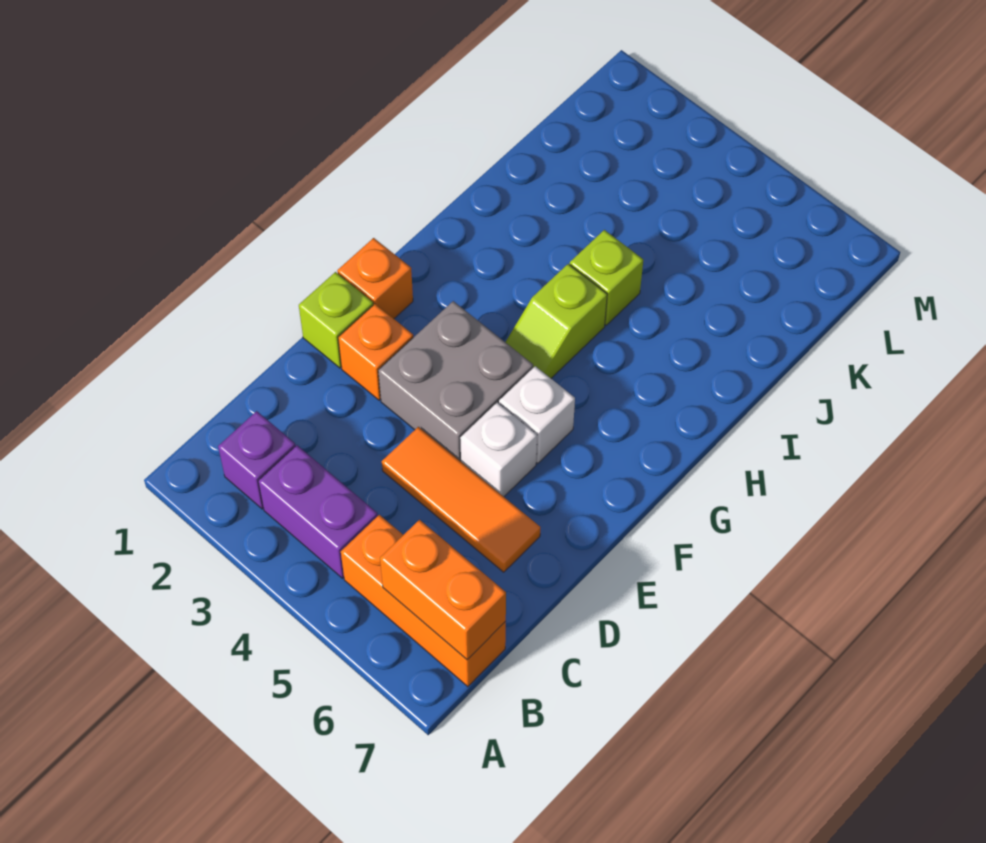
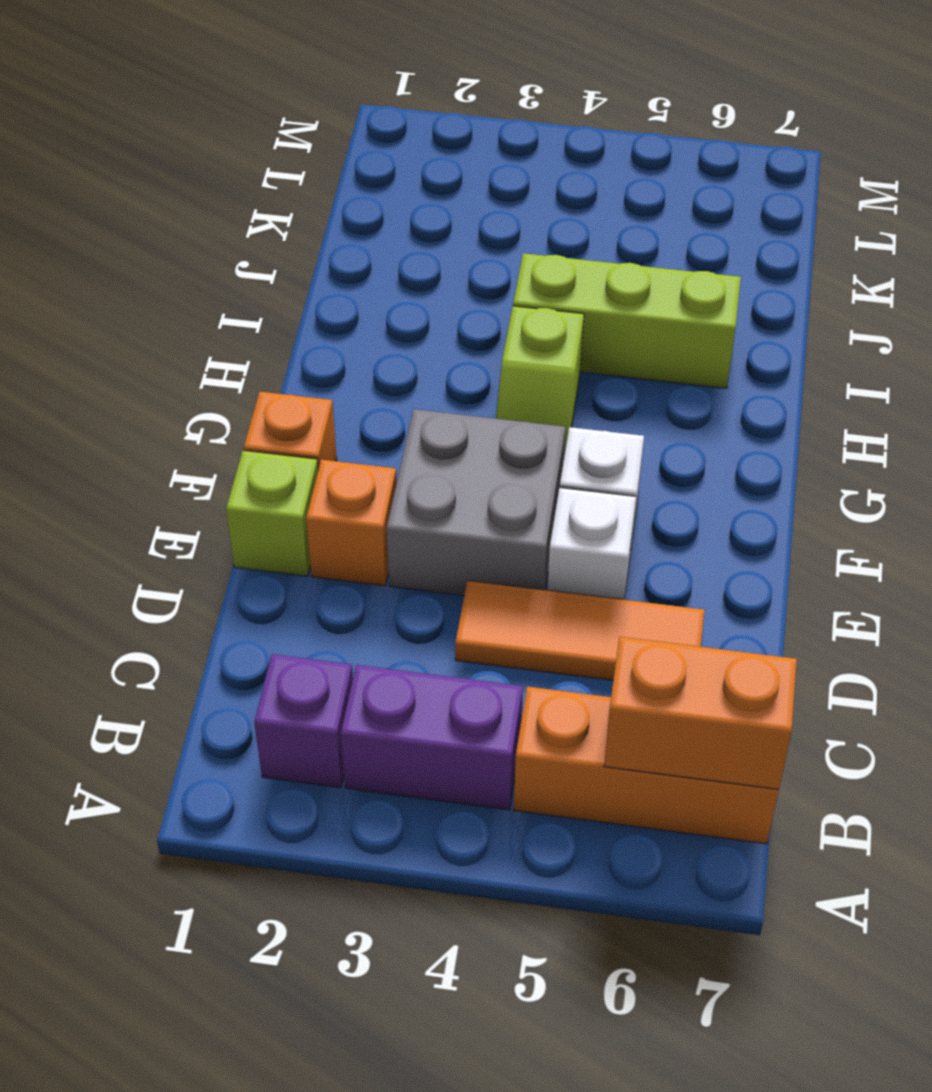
lime brick I4 level 1 -> lime brick I4:I6 level 1

